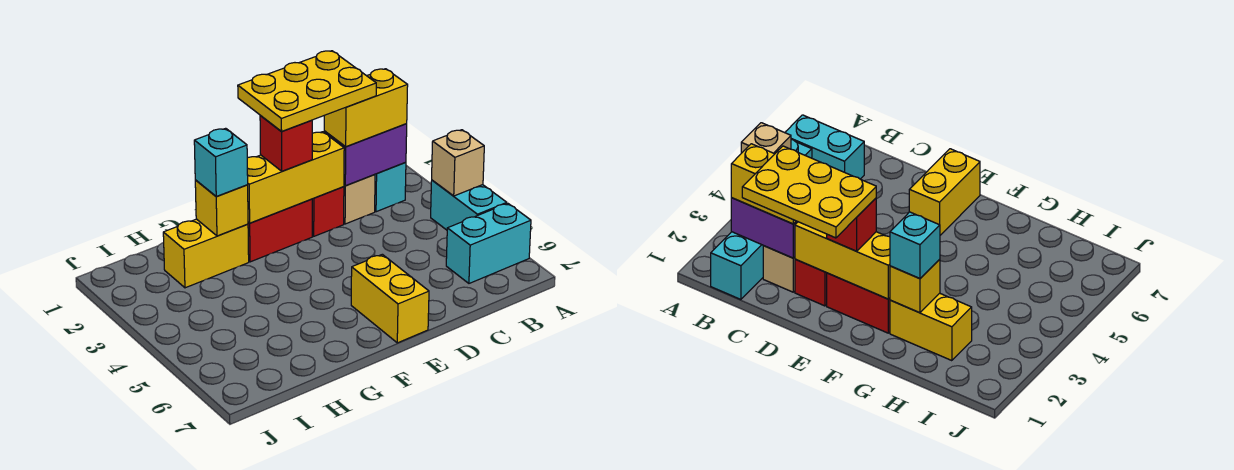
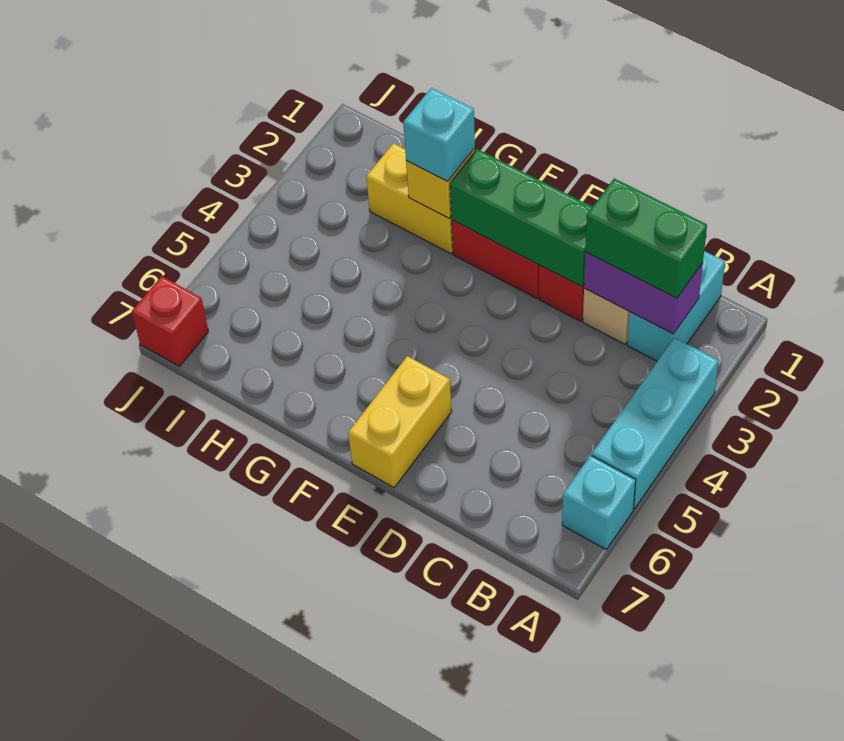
cyan brick A4:A5 level 1 -> cyan brick A3:A5 level 1
tan brick A4 level 2 -> none
cyan brick A6:B6 level 1 -> cyan brick A6 level 1
yellow brick B2:C2 level 3 -> green brick B2:C2 level 3
yellow plate C1:E2 level 4 -> none
yellow brick D2:F2 level 2 -> green brick D2:F2 level 2
red brick E2 level 3 -> red brick J7 level 1

